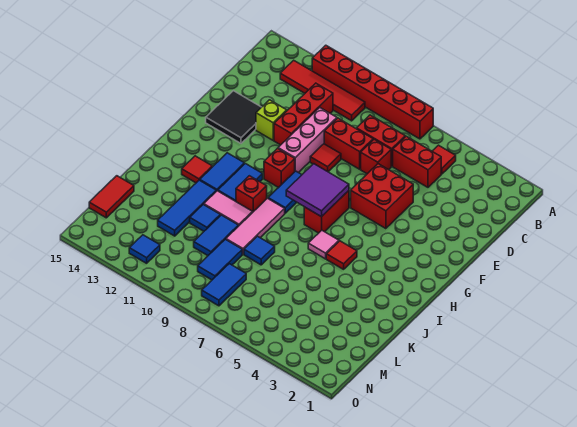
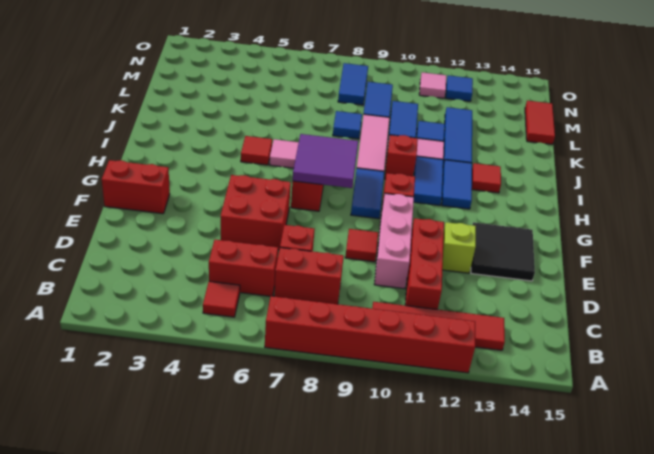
red brick D8:D9 level 1 -> red brick F1:F2 level 1
none -> pink tile N11 level 1

